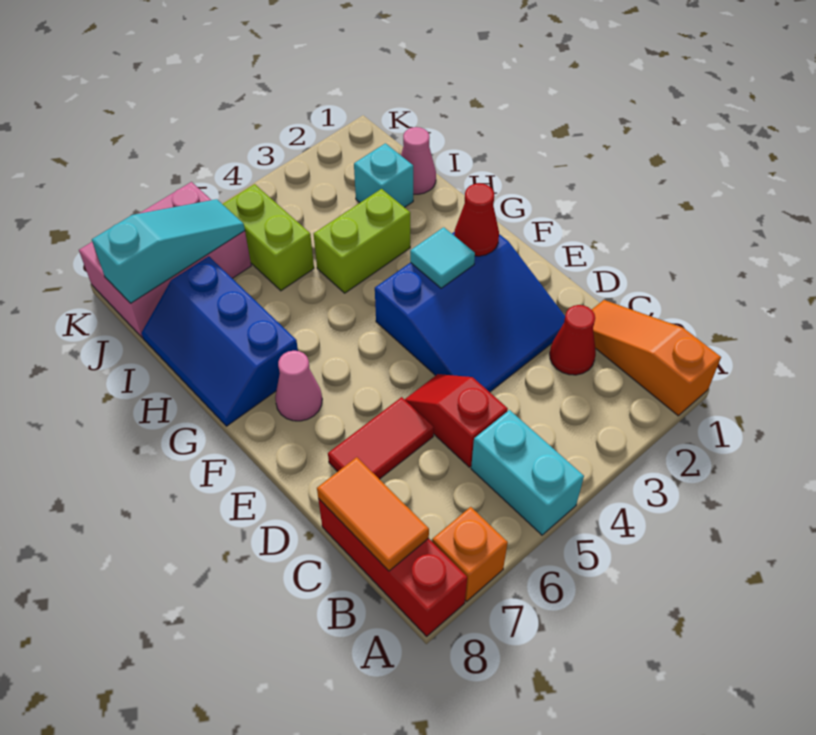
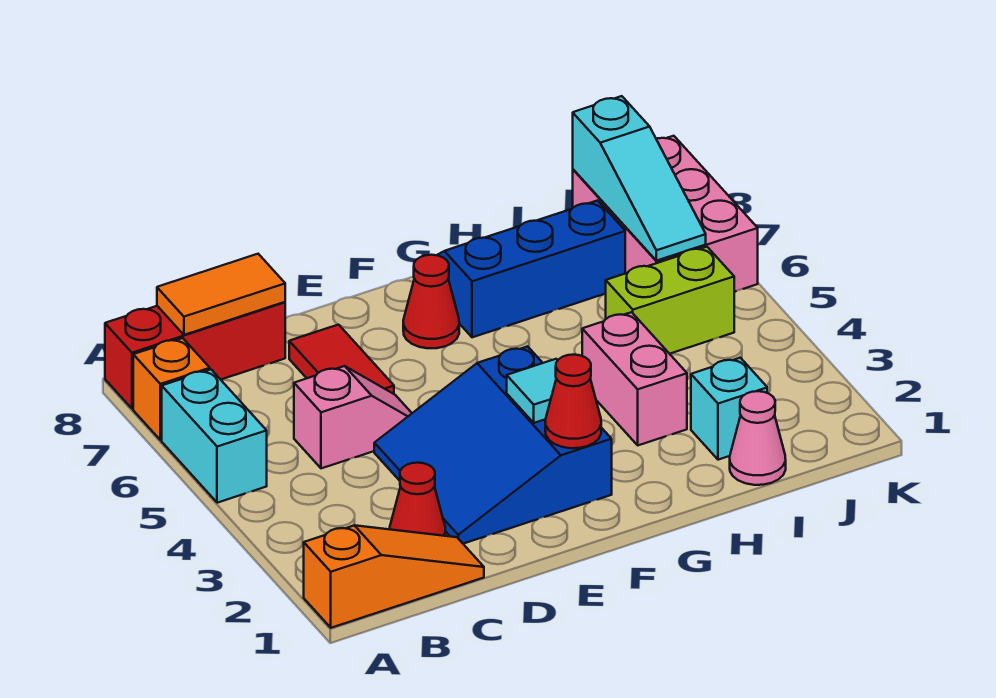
cyan brick A5:B5 level 1 -> cyan brick A5:A6 level 1
red slope C5:D5 level 1 top C -> pink slope C5:D5 level 1 top C
pink cone F7 level 1 -> red cone F7 level 1
lime brick H3:H4 level 1 -> pink brick H3:H4 level 1

